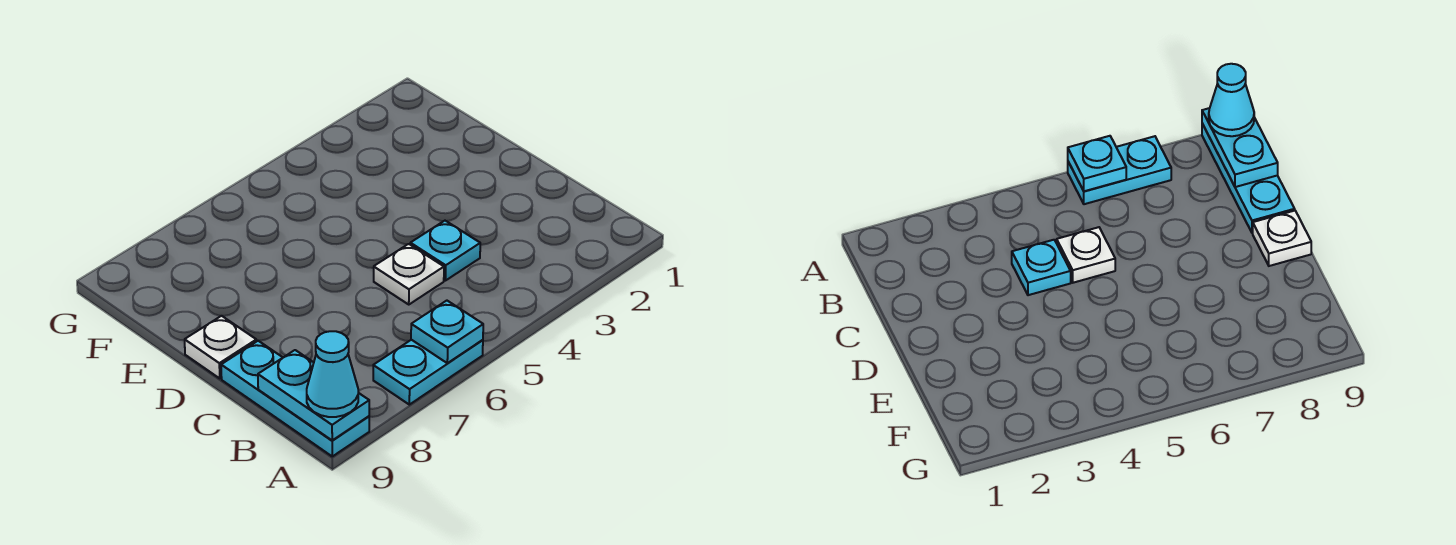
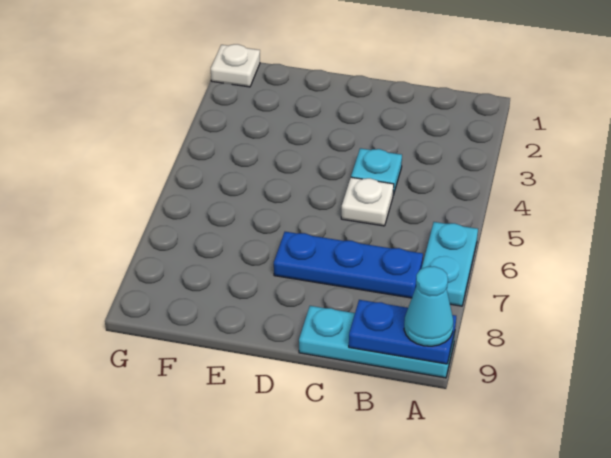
cyan plate A6 level 2 -> none
cyan plate A9:B9 level 2 -> blue plate A9:B9 level 2
none -> blue plate B7:D7 level 1
white plate D9 level 1 -> white plate G1 level 1

